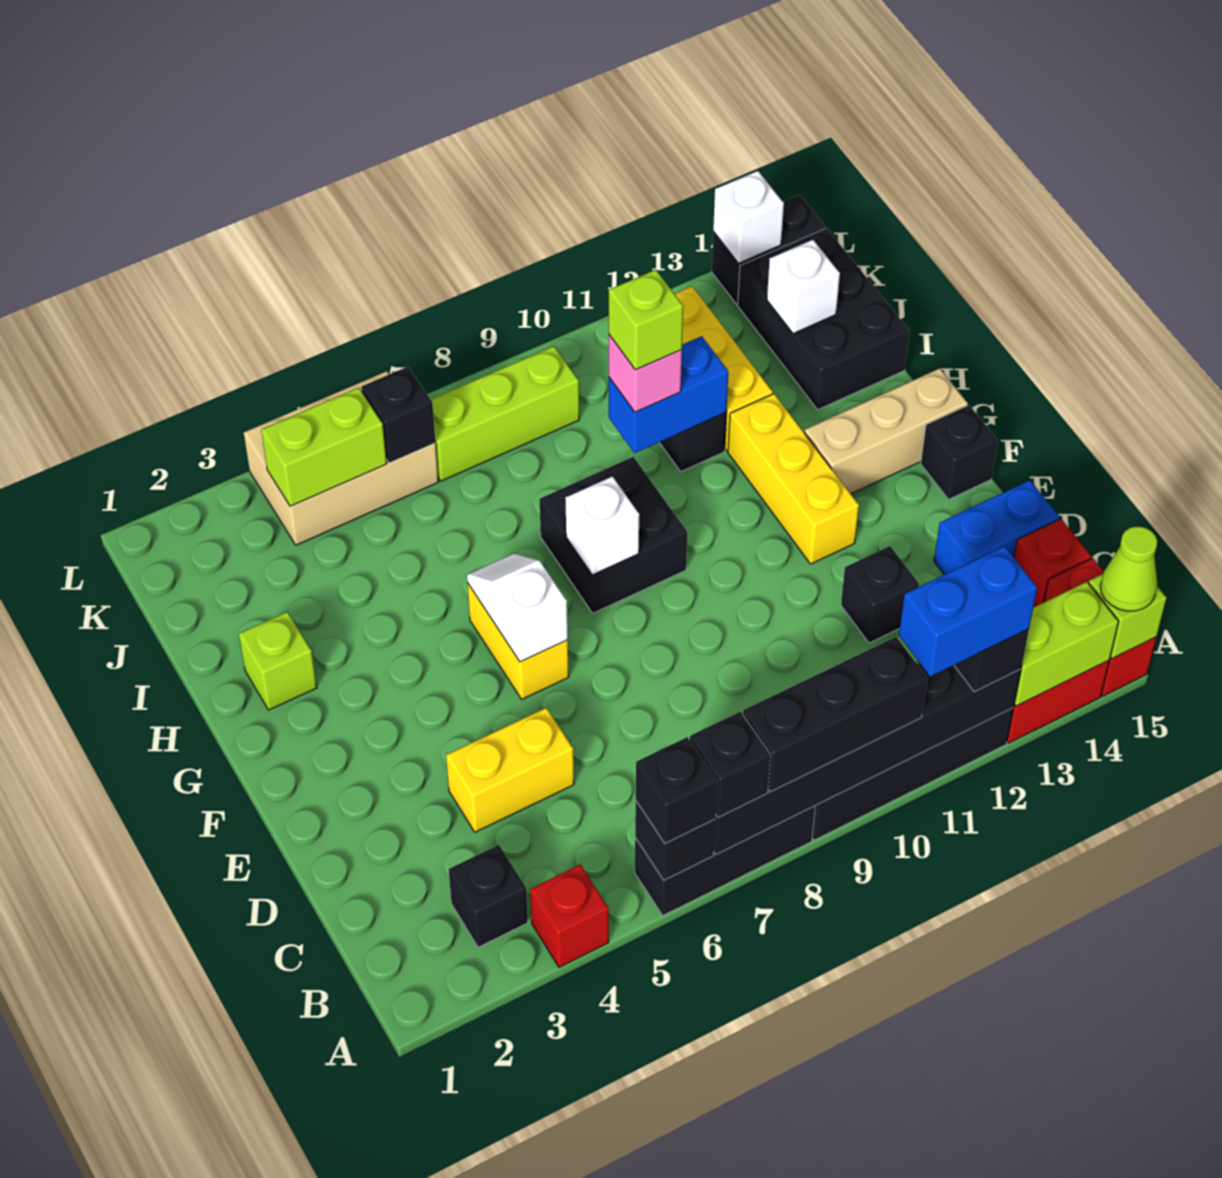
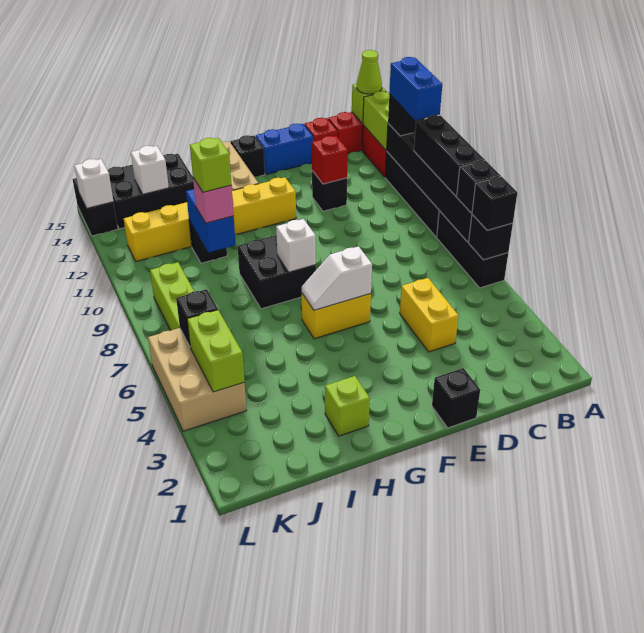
red brick A4 level 1 -> red brick D12 level 2
black brick B3 level 1 -> black brick E1 level 1
blue brick D14:D15 level 1 -> blue brick D15:E15 level 1

